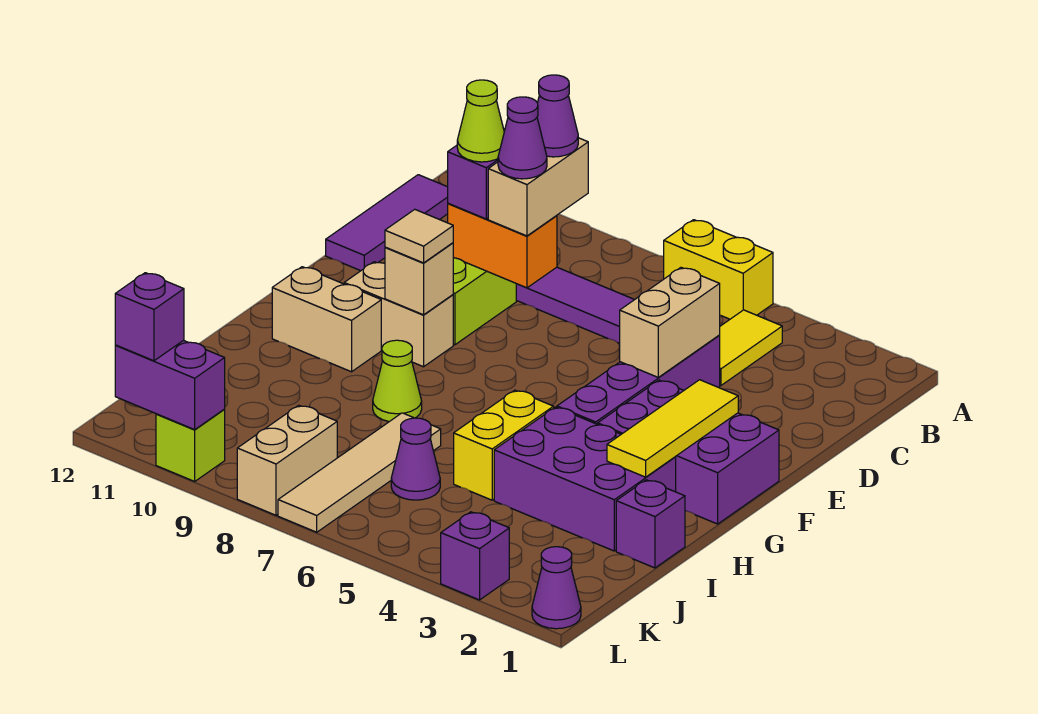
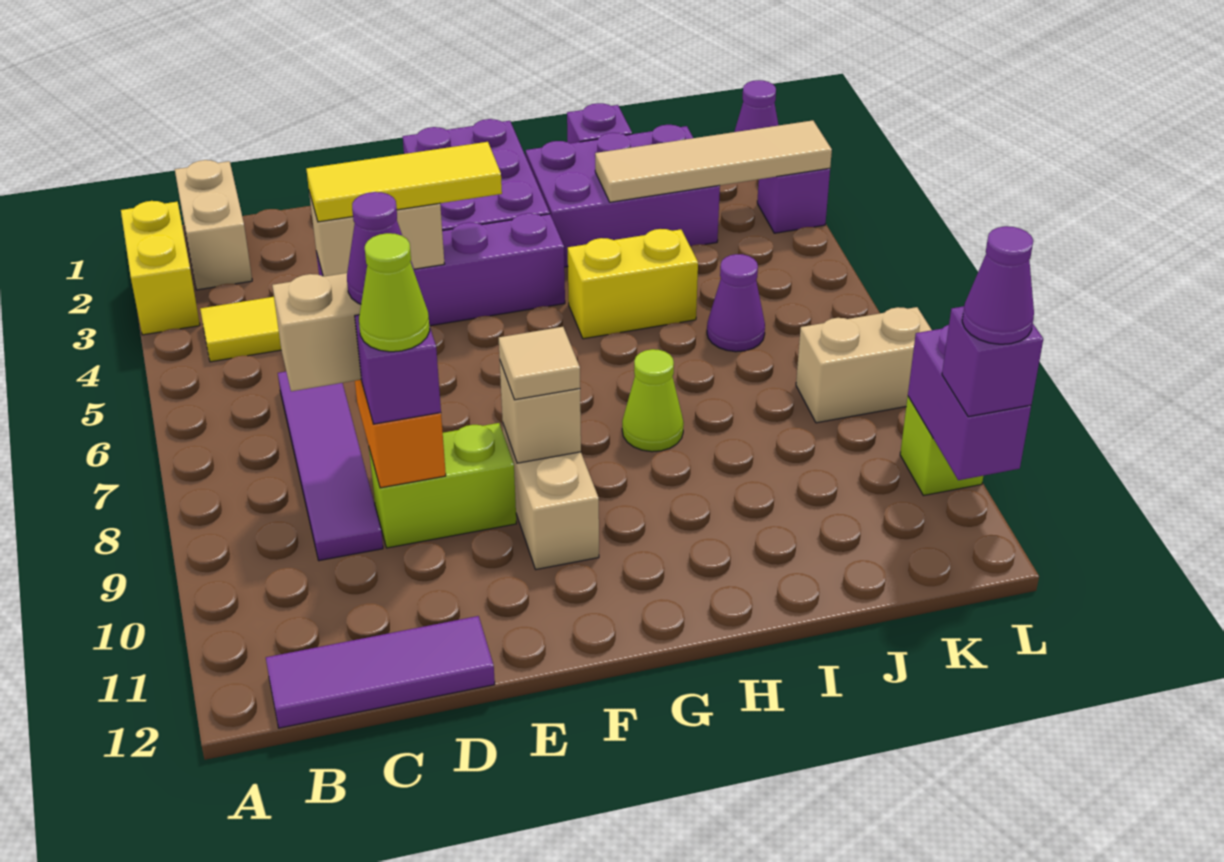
yellow brick A5:A6 level 1 -> yellow brick A2:A3 level 1
purple cone C8 level 4 -> purple cone L11 level 4
yellow tile F2:H2 level 2 -> yellow tile D4:F4 level 3
tan brick G10:G11 level 1 -> tan brick B1:B2 level 1
purple brick H2:I4 level 1 -> purple brick H2:J3 level 1
tan tile I7:L7 level 1 -> tan tile I3:L3 level 2

